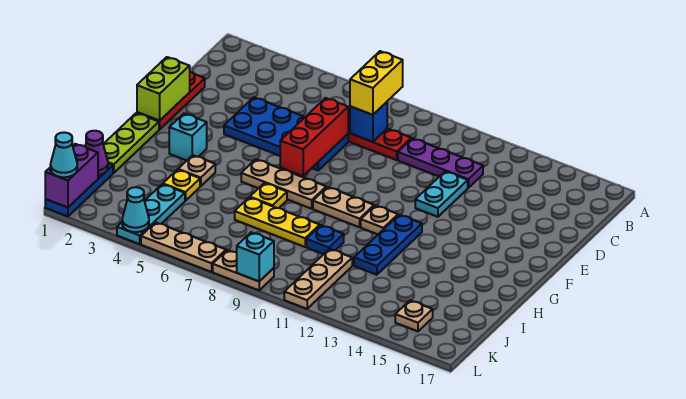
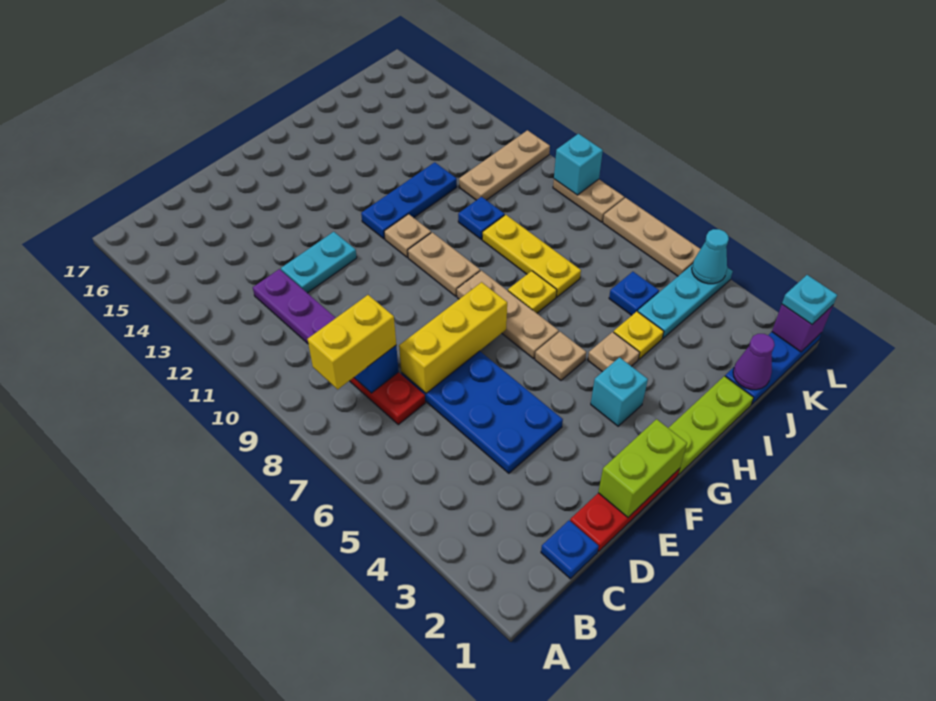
none -> blue plate C1 level 1
red brick D7:F7 level 2 -> yellow brick D7:F7 level 2
none -> blue plate J5 level 1
purple brick K1:L1 level 2 -> purple brick L1 level 2
tan plate K15 level 1 -> tan plate G5 level 1
cyan cone L1 level 3 -> cyan plate L1 level 3

